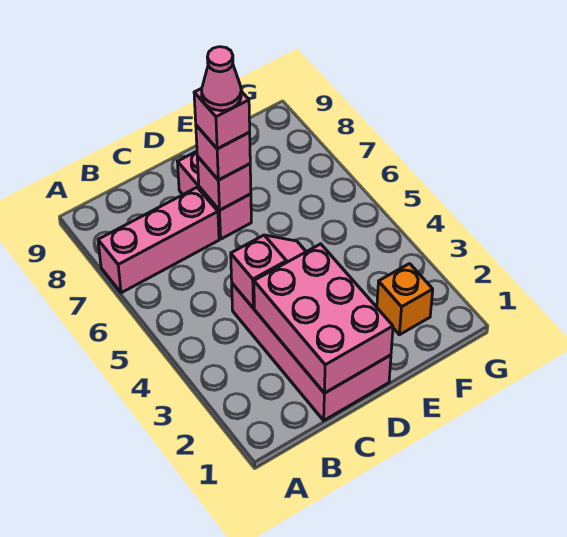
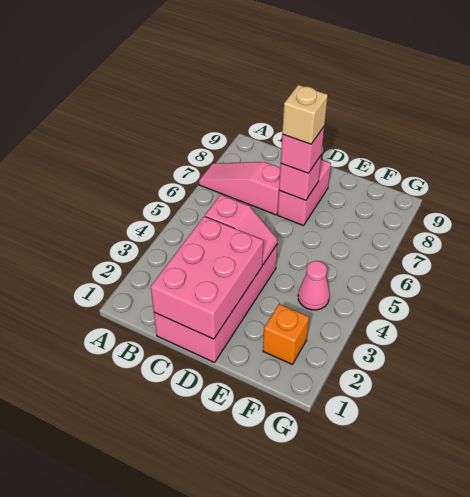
pink brick A7:C7 level 1 -> pink slope A7:C7 level 1 top C
pink brick D7 level 4 -> tan brick D7 level 4
pink cone D7 level 5 -> pink cone F4 level 1

